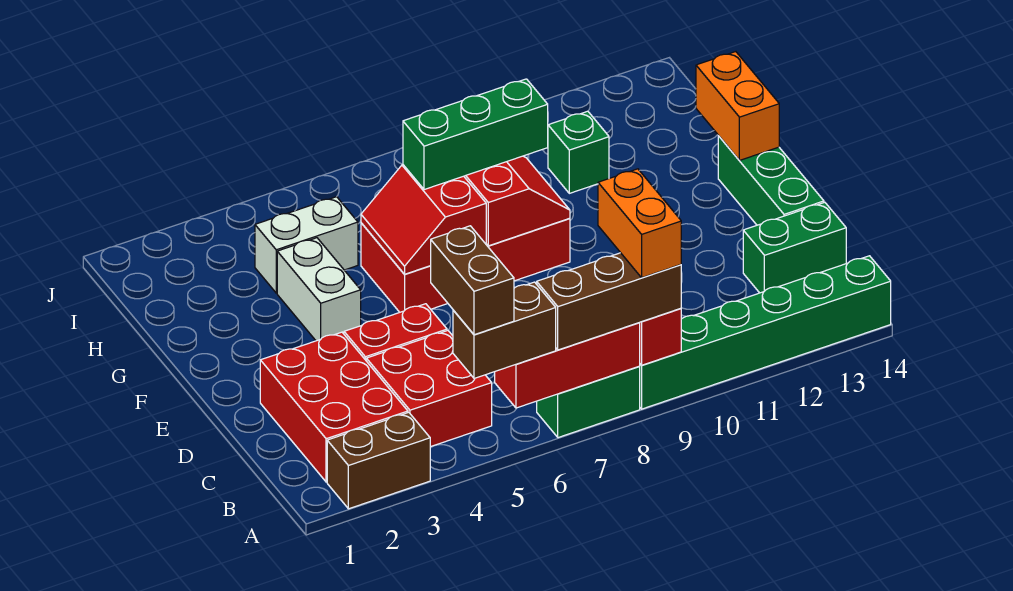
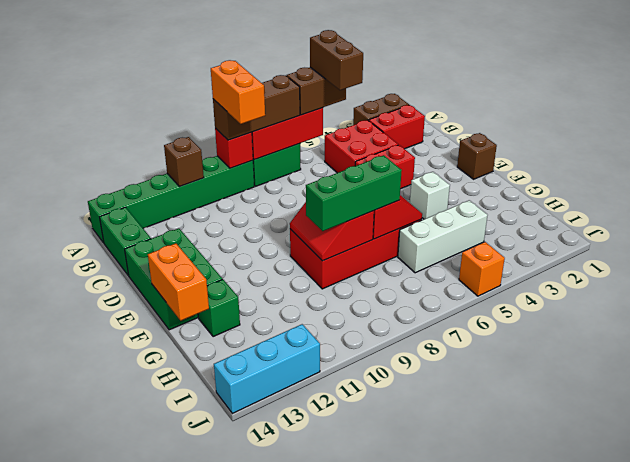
none -> brown brick A11 level 2
red brick B2:D3 level 1 -> red brick B2:B3 level 1
green brick C13:C14 level 1 -> green brick B14:C14 level 1
green brick D14:F14 level 1 -> green brick D13:F14 level 1
none -> brown brick E1 level 1
white brick F4:G4 level 1 -> white brick F4 level 1
white brick H4:H5 level 1 -> white brick H4:H6 level 1
green brick H11 level 1 -> green brick G13 level 1
none -> orange brick J5 level 1
none -> cyan brick J12:J14 level 1

